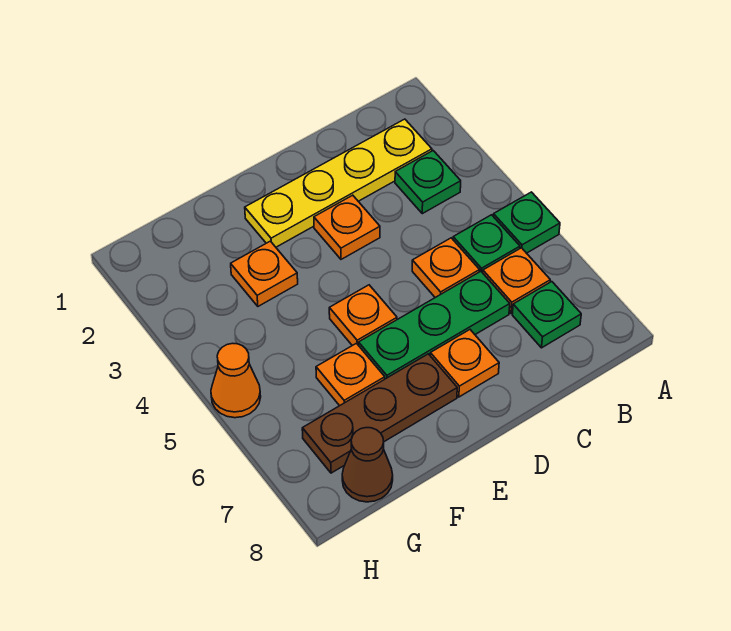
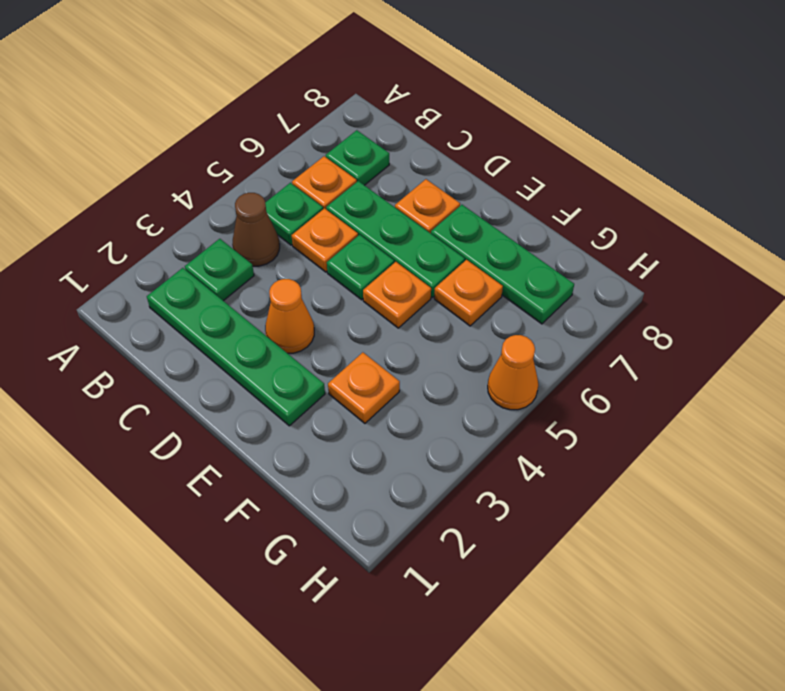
green plate A5 level 1 -> green plate D5 level 1
yellow plate B2:E2 level 1 -> green plate B2:E2 level 1
orange plate D3 level 1 -> orange cone D3 level 1
brown plate E7:G7 level 1 -> green plate E7:G7 level 1
brown cone G8 level 1 -> brown cone B4 level 1

